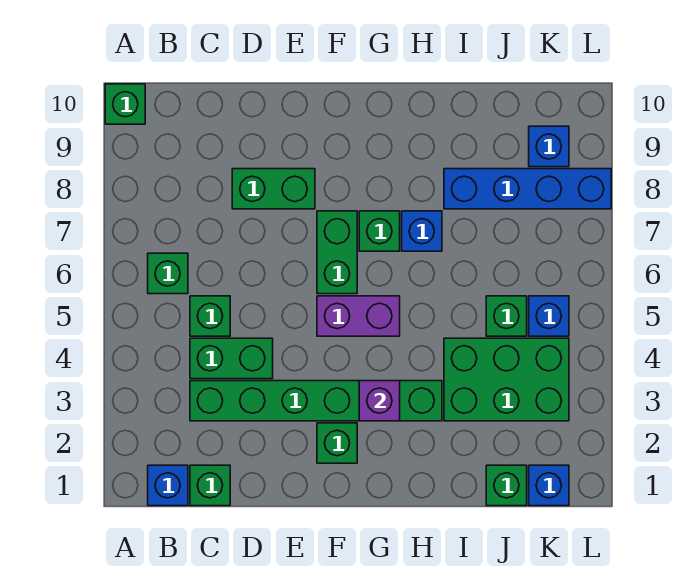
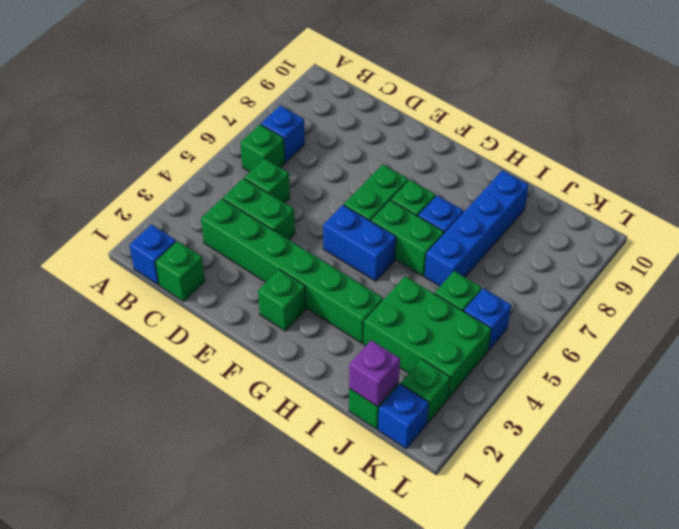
green brick A10 level 1 -> green brick K2 level 1
green brick D8:E8 level 1 -> green brick G6:H6 level 1
purple brick F5:G5 level 1 -> blue brick F5:G5 level 1
purple brick G3 level 2 -> purple brick J1 level 2
blue brick I8:L8 level 1 -> blue brick I6:I9 level 1
blue brick K9 level 1 -> blue brick B7 level 1

